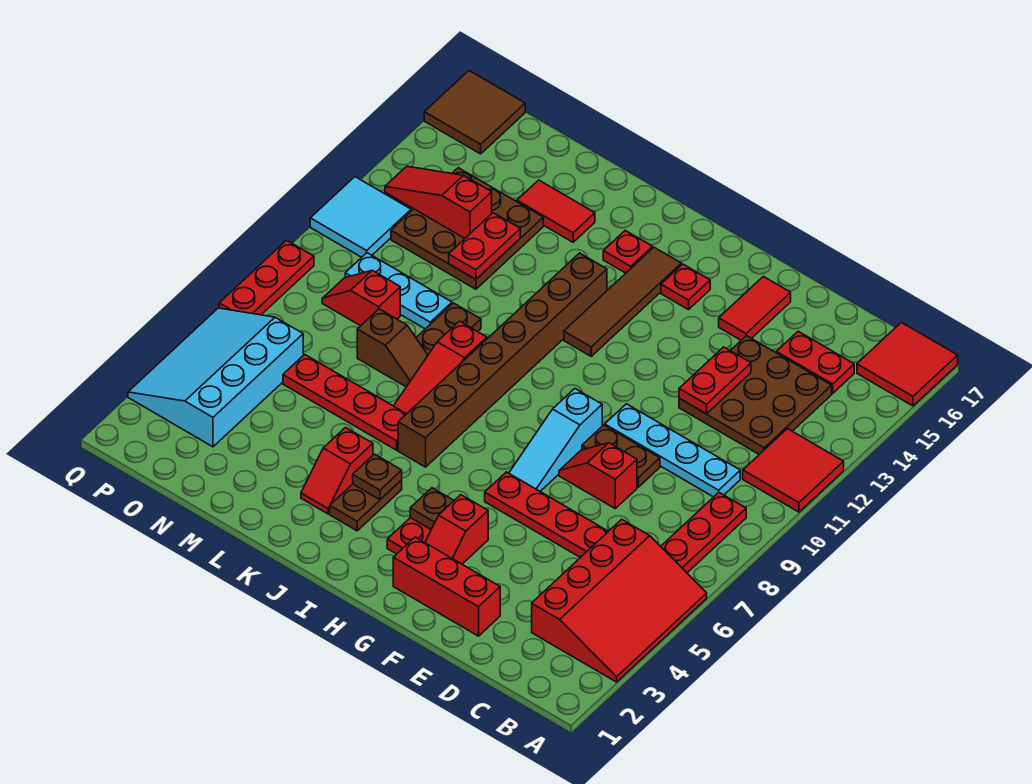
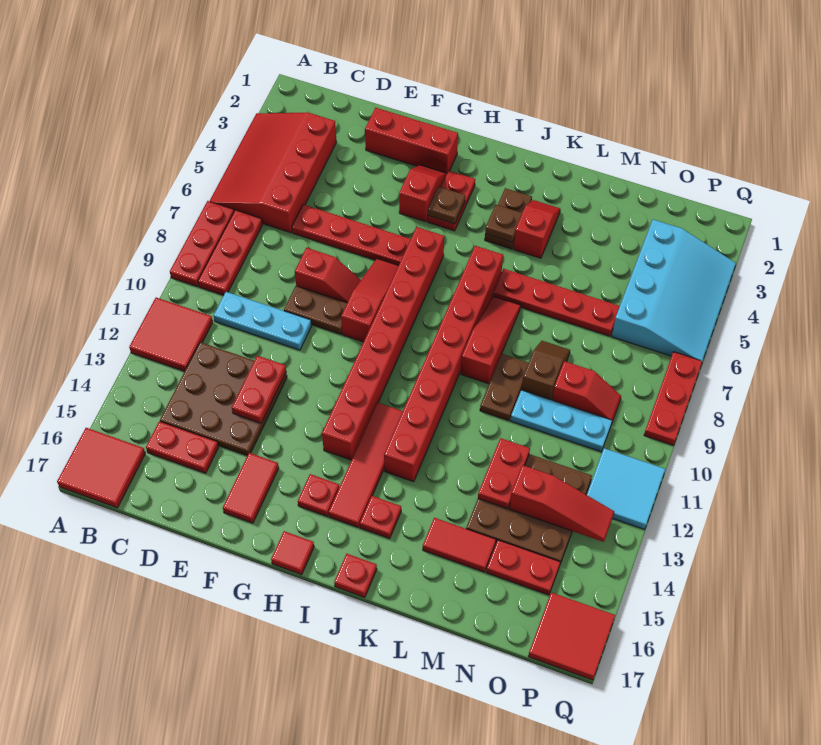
none -> red plate A7:A9 level 1
cyan plate C10:F10 level 1 -> cyan plate C10:E10 level 1
cyan slope G7:G9 level 1 top 9 -> red slope G7:G9 level 1 top 9
none -> red brick H6:H13 level 1
none -> red tile H17 level 1
brown tile I12:I15 level 1 -> red tile I12:I15 level 1
brown brick J6:J13 level 1 -> red brick J6:J13 level 1
none -> red plate J17 level 1
brown slope L8:M8 level 1 top M -> brown slope M8:M9 level 1 top 9
none -> red plate N15:O15 level 1
brown tile P16:Q17 level 1 -> red tile P16:Q17 level 1

